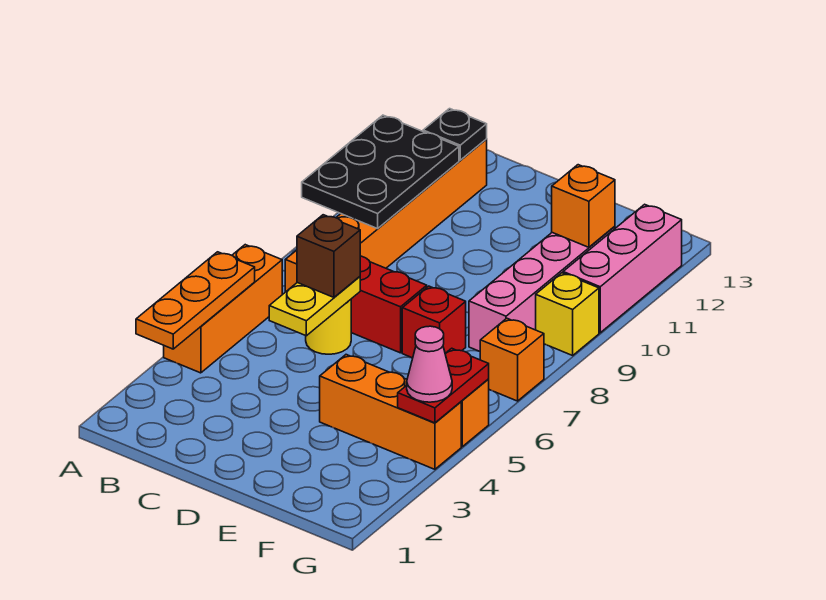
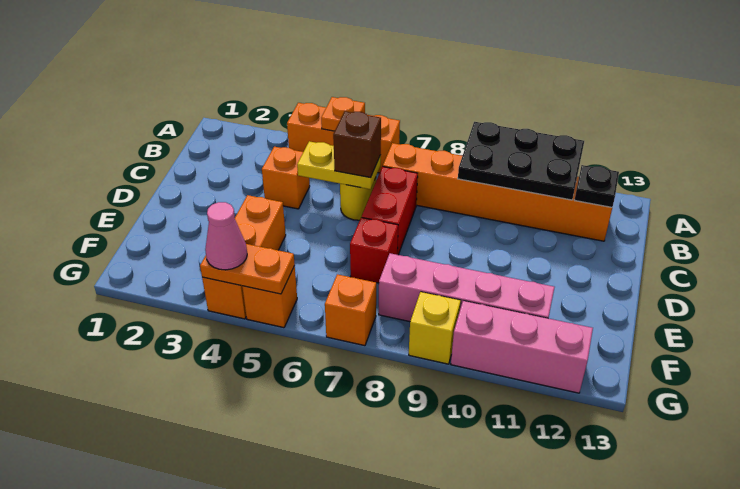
orange plate A3:A5 level 2 -> orange plate A5 level 2
orange brick F11 level 2 -> orange brick C4 level 1
red plate G4:G5 level 2 -> orange plate G4:G5 level 2

